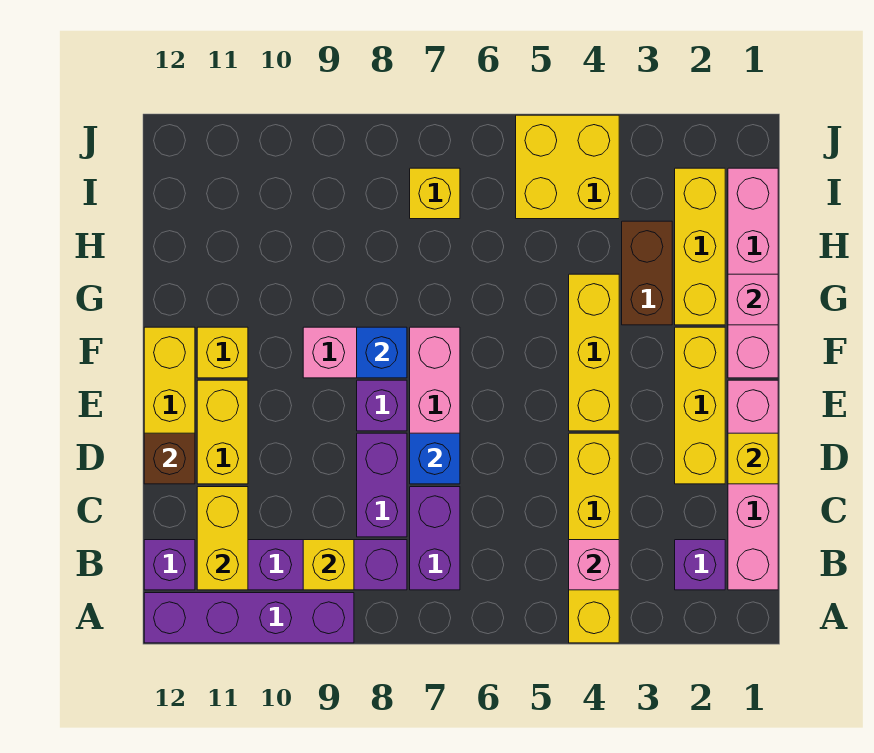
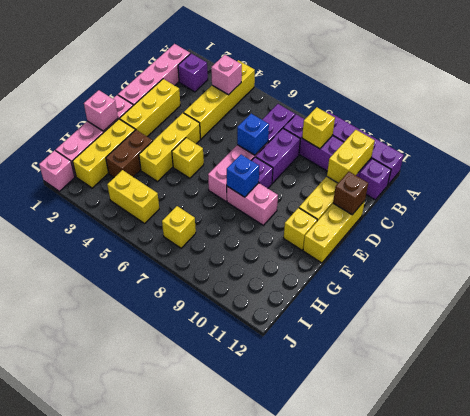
yellow brick D1 level 2 -> yellow brick F5 level 1
yellow brick I4:J5 level 1 -> yellow brick I4:I5 level 1
none -> pink brick J1 level 1

